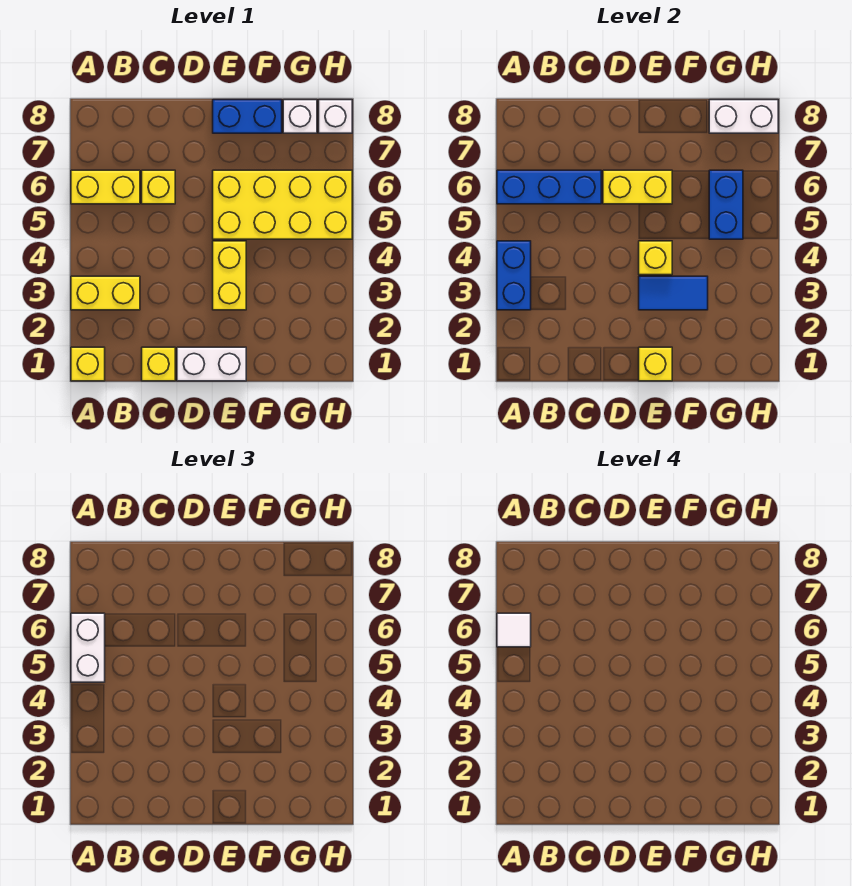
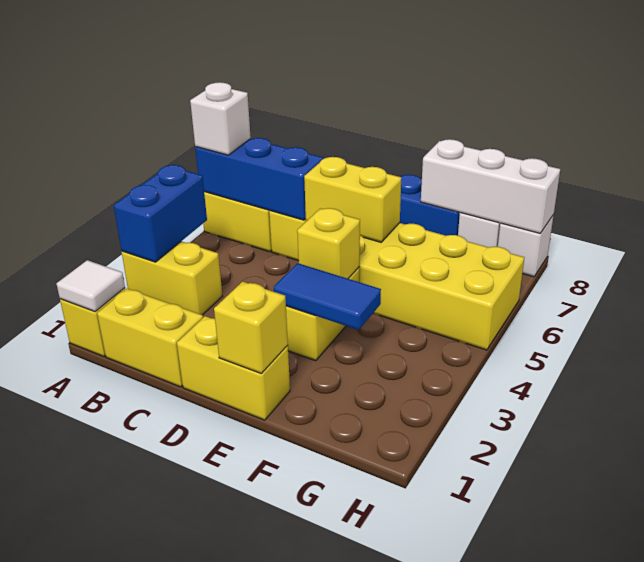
white brick A5:A6 level 3 -> white brick A6 level 3
white tile A6 level 4 -> white tile A1 level 2
yellow brick C1 level 1 -> yellow brick B1:C1 level 1
white brick D1:E1 level 1 -> yellow brick D1:E1 level 1
blue brick G5:G6 level 2 -> none
white brick G8:H8 level 2 -> white brick F8:H8 level 2

